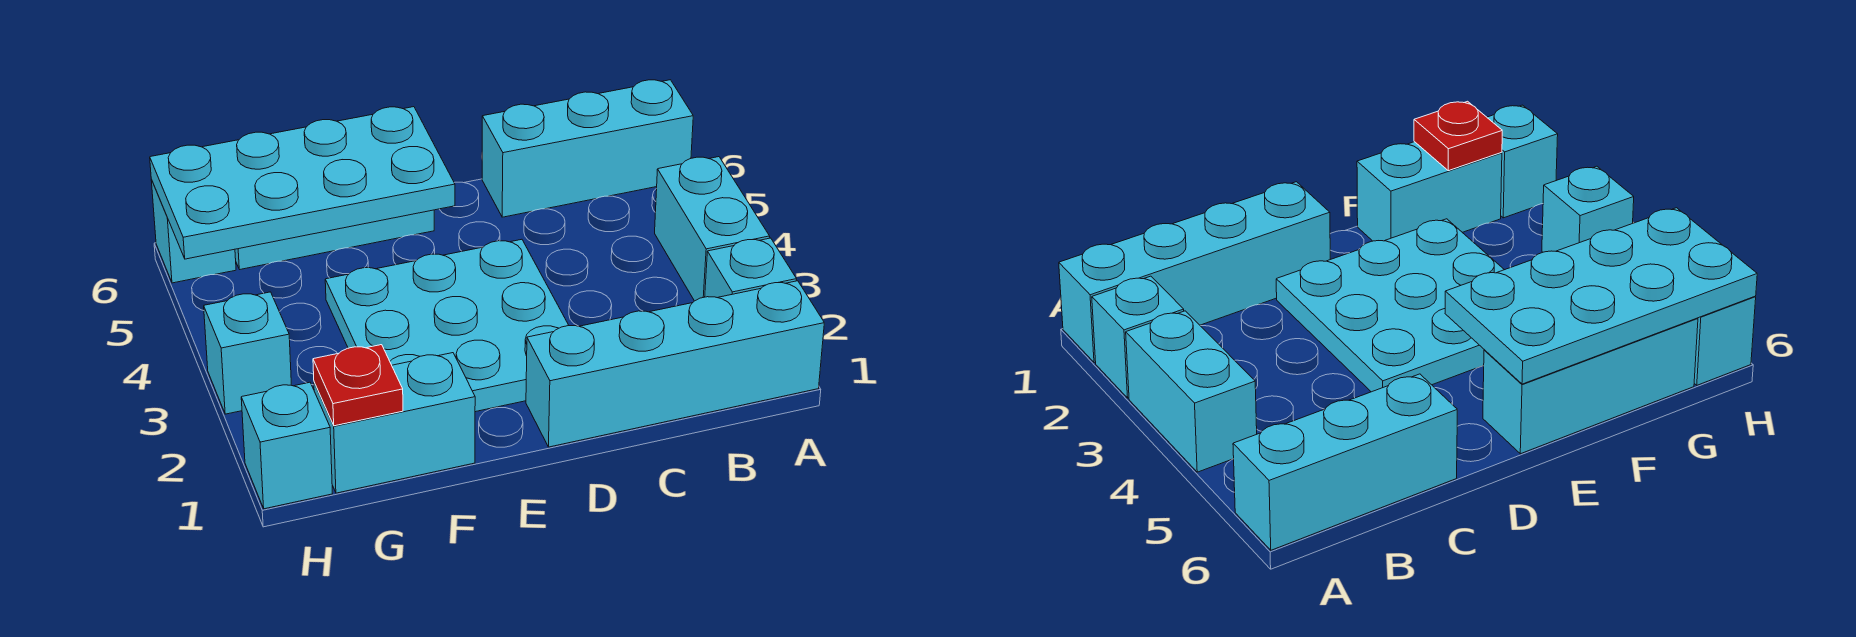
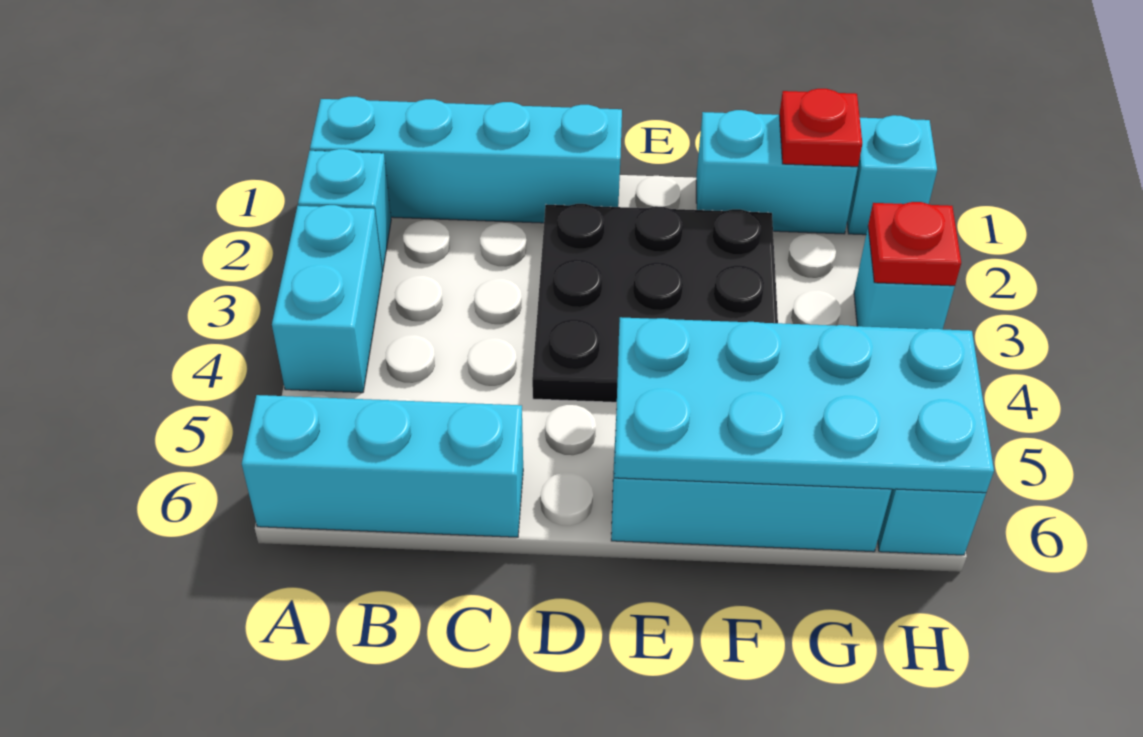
cyan plate D2:F4 level 1 -> black plate D2:F4 level 1
none -> red plate H3 level 2

